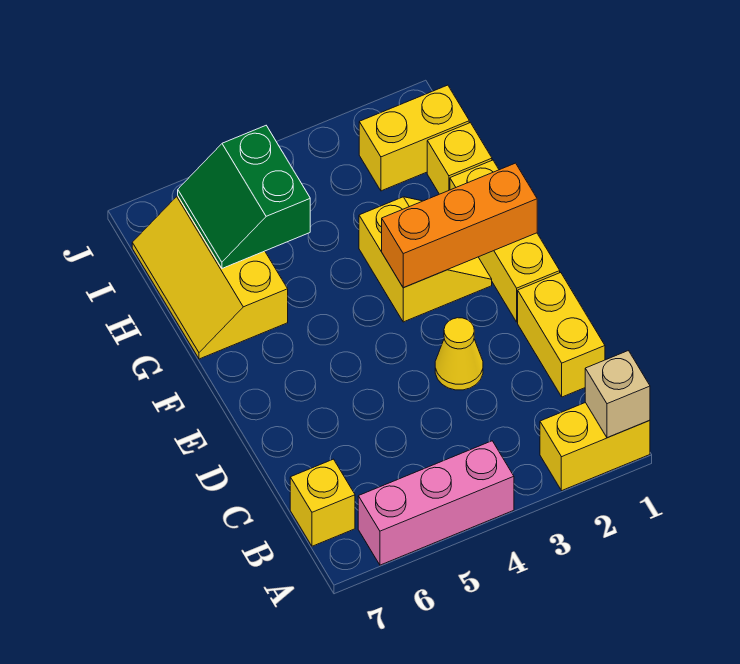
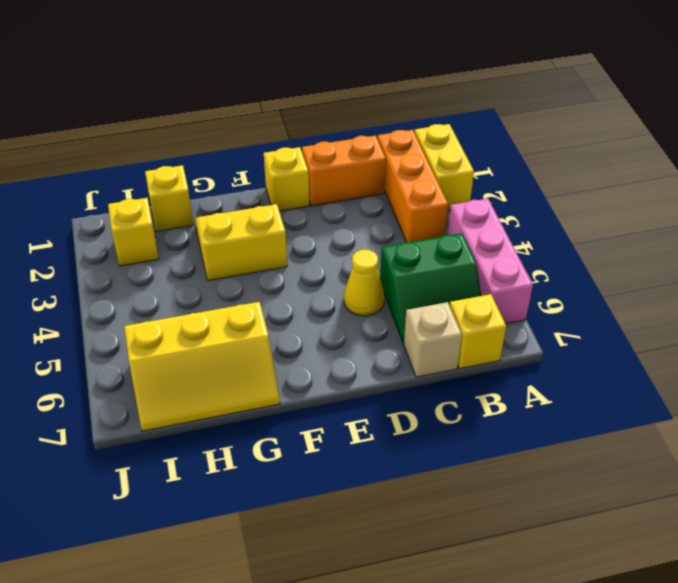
tan brick A1 level 2 -> tan brick C7 level 1
yellow brick C1:D1 level 1 -> orange brick C1:D1 level 1
yellow cone D3 level 1 -> yellow cone D5 level 1
yellow brick E1:G1 level 1 -> yellow brick E1 level 1
orange brick F1:F3 level 2 -> orange brick B1:B3 level 1
green slope H5:I6 level 2 top 5 -> green slope B5:C6 level 1 top 5
yellow brick I1:I2 level 1 -> yellow brick I2 level 1

